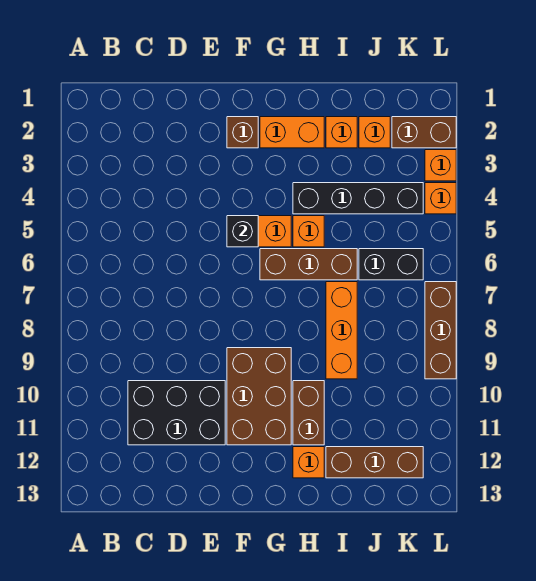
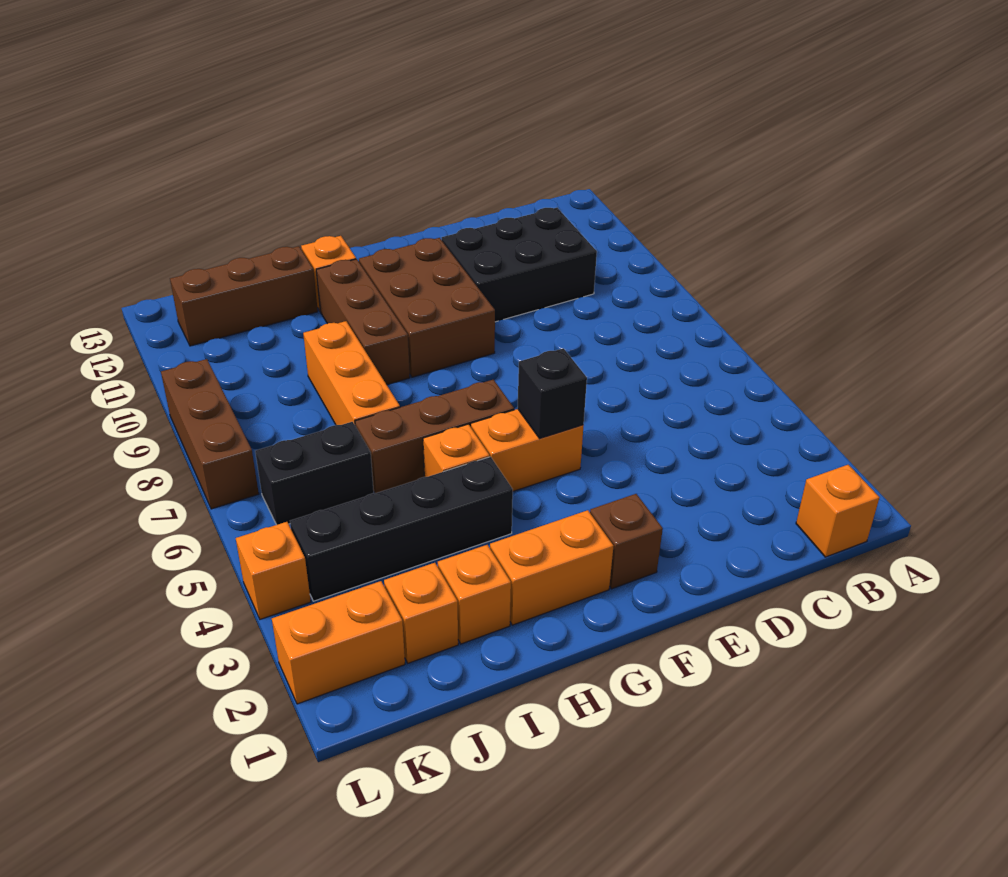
brown brick H10:H11 level 1 -> brown brick H9:H11 level 1
brown brick K2:L2 level 1 -> orange brick K2:L2 level 1
orange brick L3 level 1 -> orange brick B1 level 1

